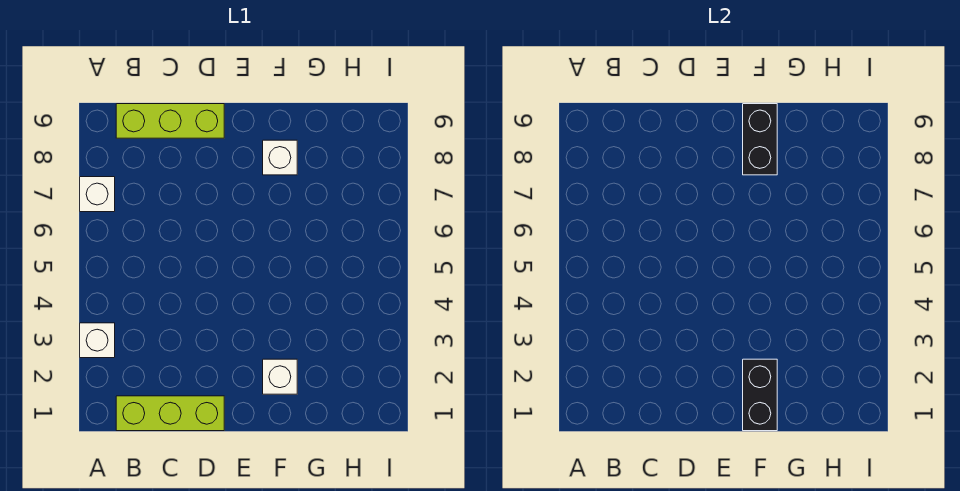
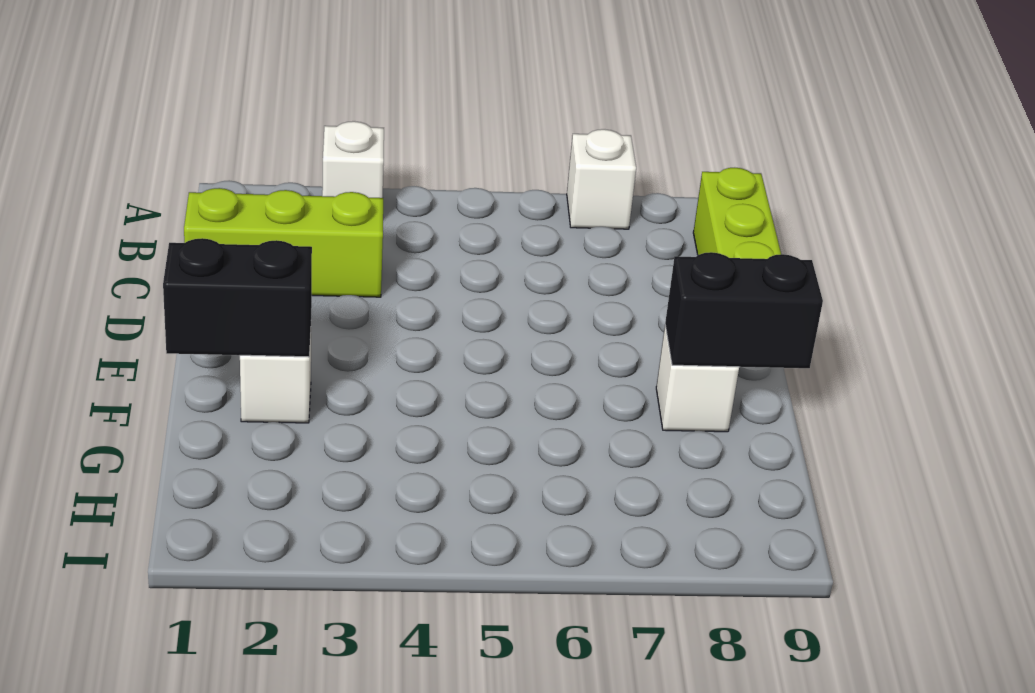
lime brick B1:D1 level 1 -> lime brick C1:C3 level 1

